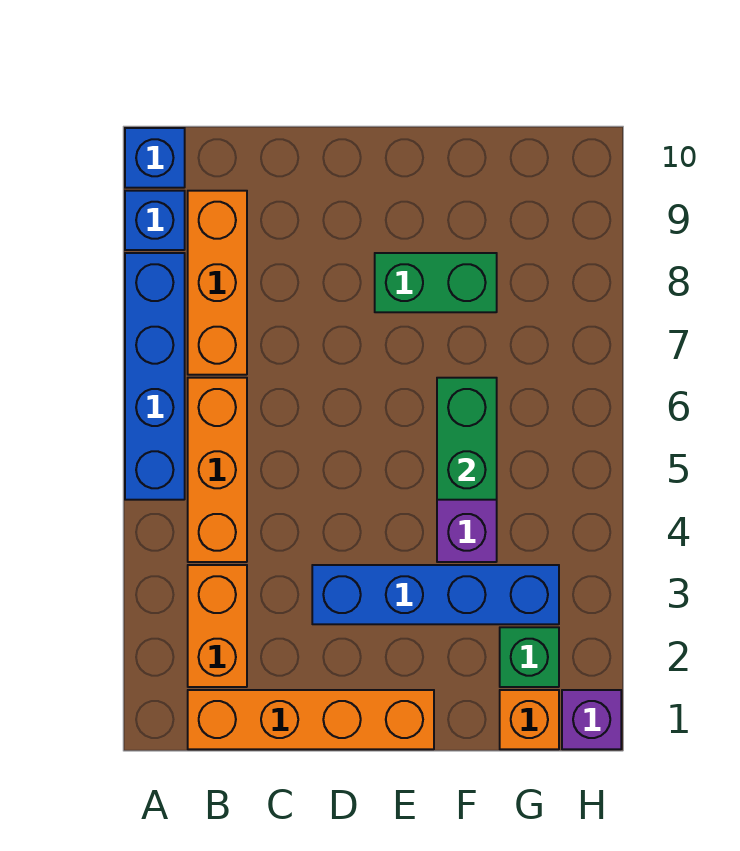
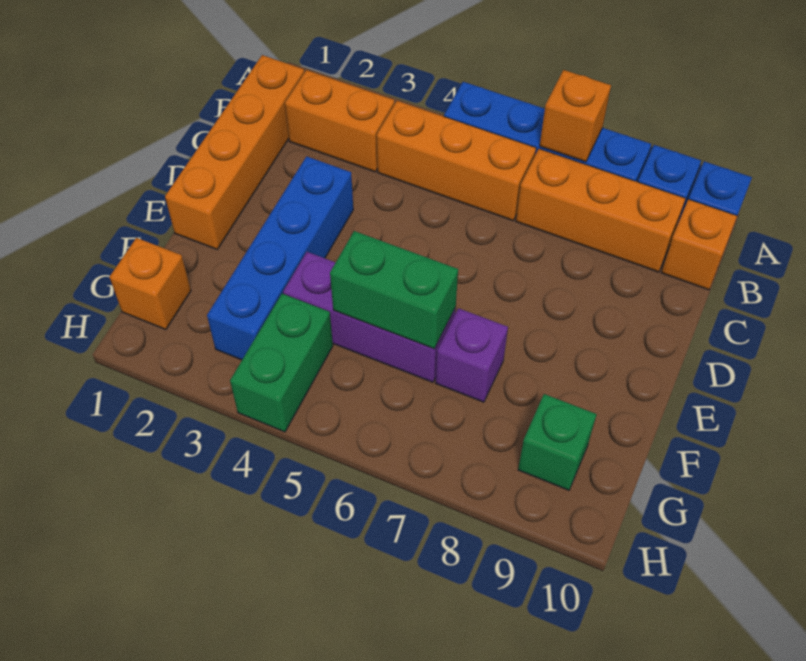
none -> orange brick A7 level 2
none -> orange brick B10 level 1
green brick E8:F8 level 1 -> green brick G4:H4 level 1
green brick G2 level 1 -> green brick G9 level 1
purple brick H1 level 1 -> purple brick F7 level 1

